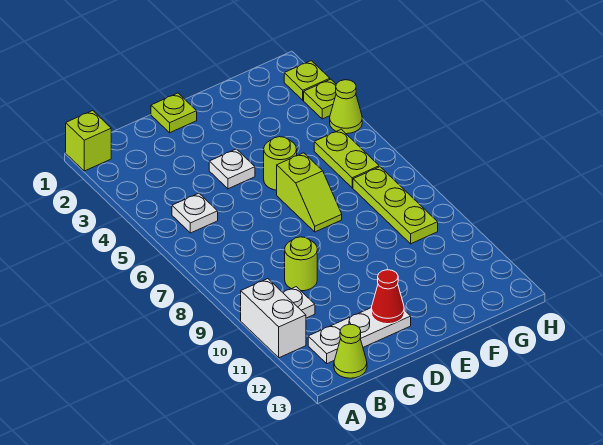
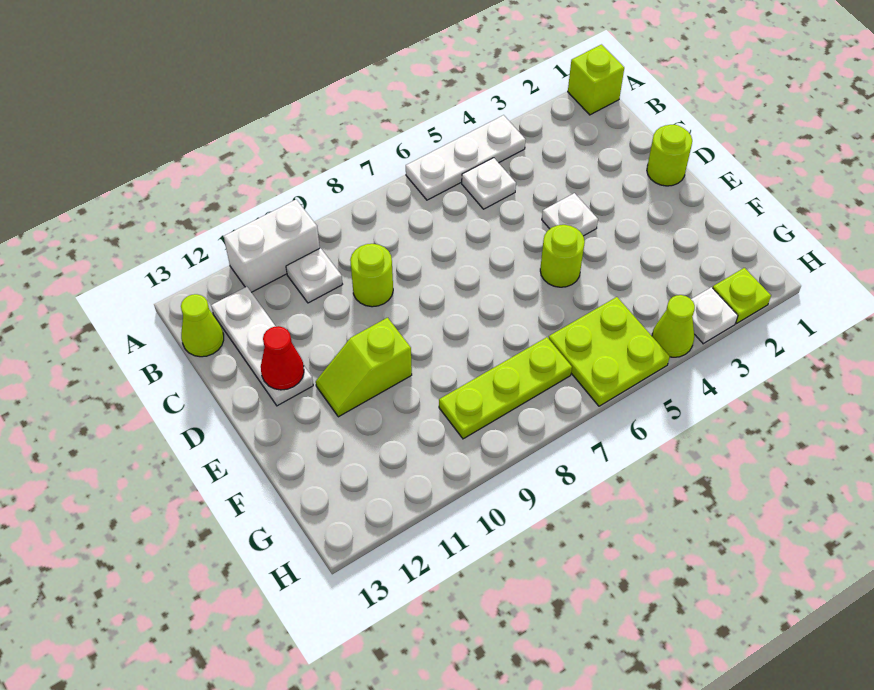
none -> white plate A4:A6 level 1
lime plate D1 level 1 -> lime round brick D1 level 1
lime slope E6:E7 level 1 top 6 -> lime slope E10:E11 level 1 top 10
lime plate G5:G6 level 1 -> lime plate G5:H6 level 1
lime plate H3 level 1 -> white plate H3 level 1

